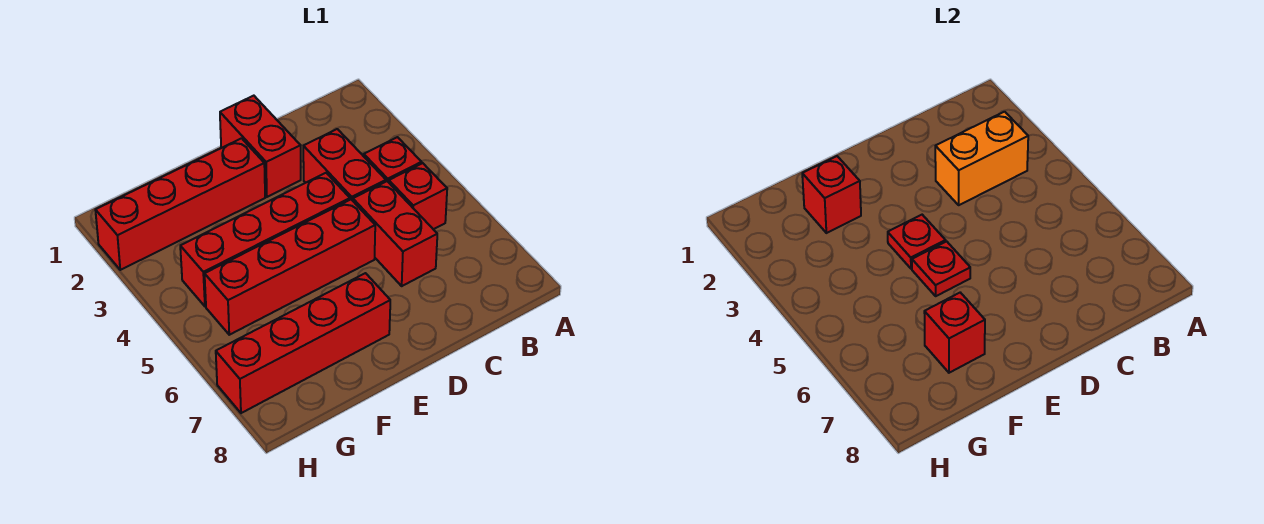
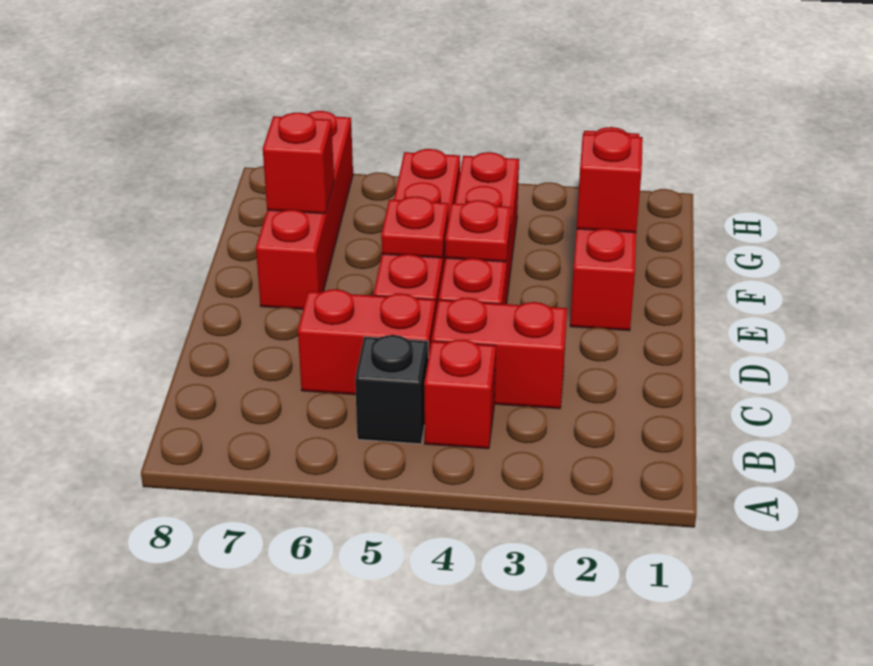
orange brick B3:C3 level 2 -> none
red brick B5 level 1 -> black brick B5 level 1
red brick D1:D2 level 1 -> none

